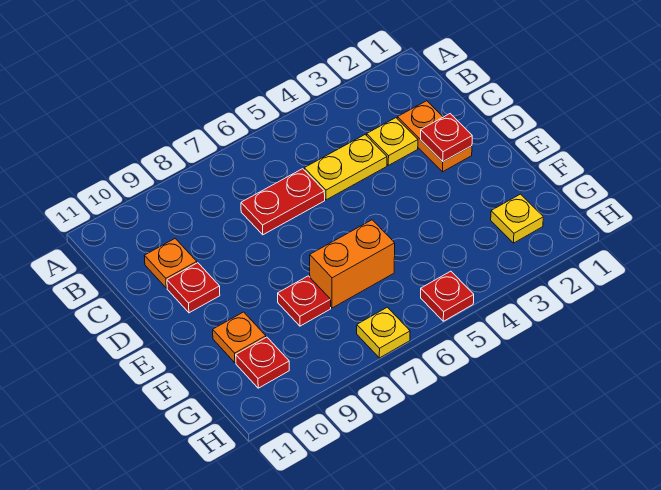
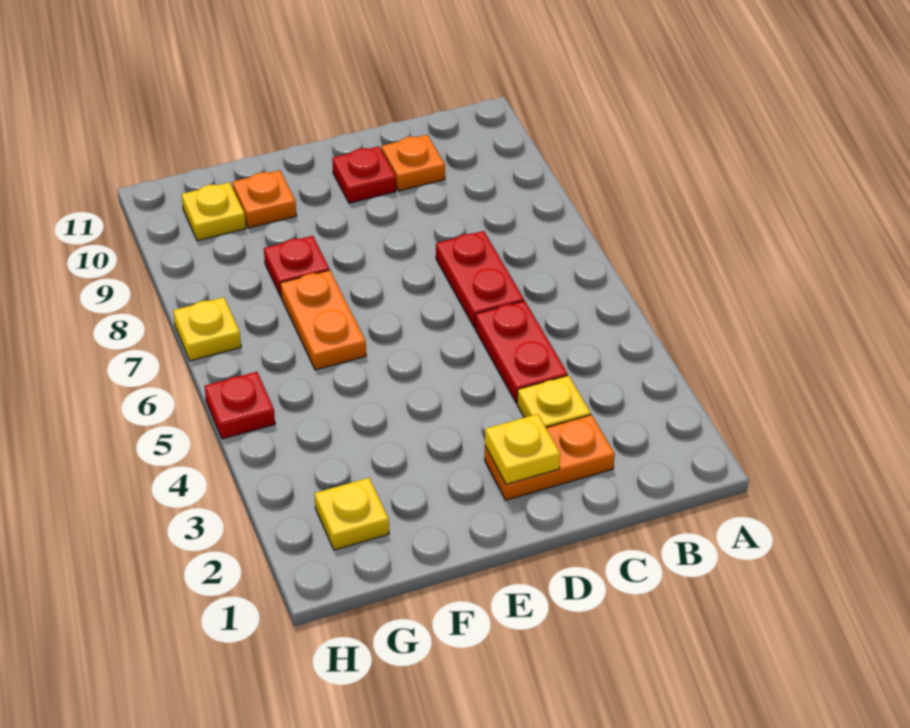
yellow plate C4:C5 level 1 -> red plate C4:C5 level 1
red plate D2 level 2 -> yellow plate D2 level 2
orange brick F6:F7 level 1 -> orange plate F6:F7 level 1
red plate G10 level 1 -> yellow plate G10 level 1

